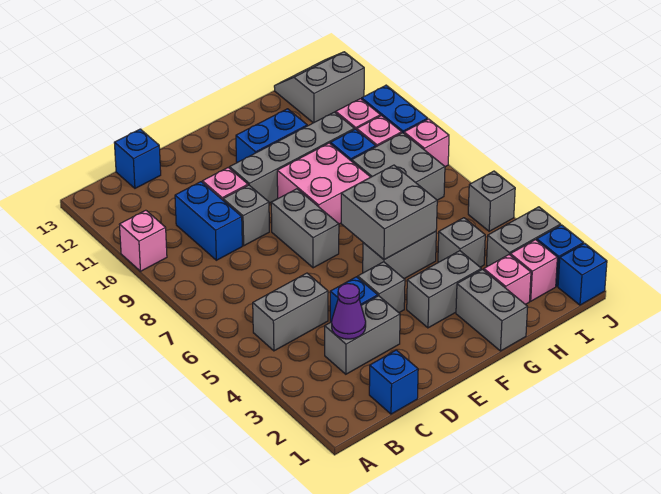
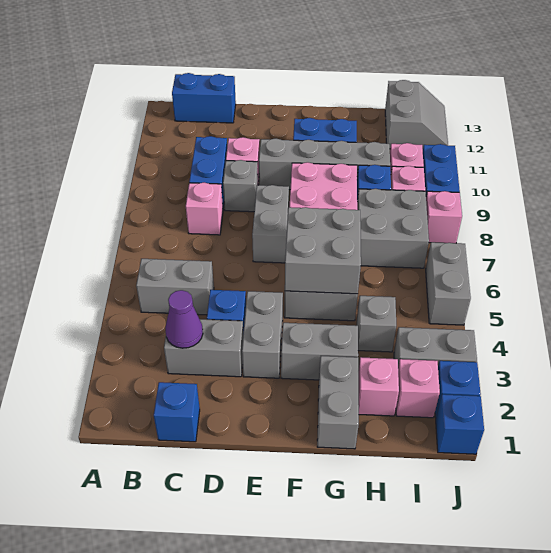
pink brick A10 level 1 -> pink brick C8 level 1
blue brick C13 level 1 -> blue brick B13:C13 level 1
grey brick E4 level 1 -> grey brick E3:E4 level 1
grey slope I12:J13 level 1 top 12 -> grey slope I12:J13 level 1 top I
grey brick J5 level 1 -> grey brick J5:J6 level 1

